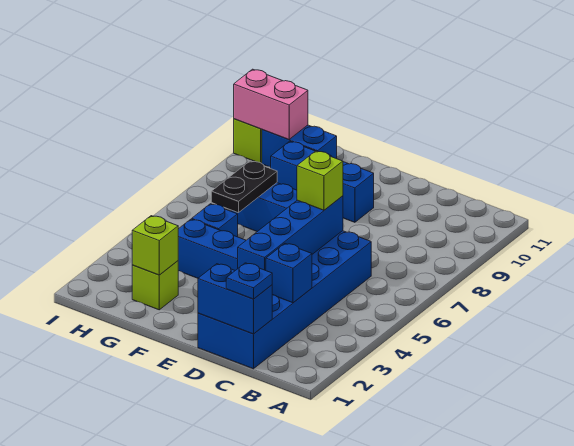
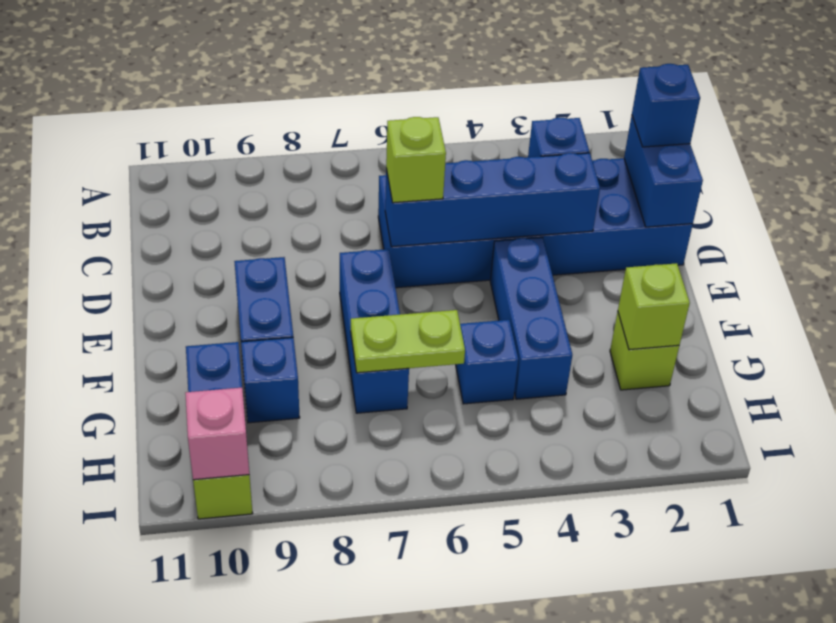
blue plate C1 level 3 -> blue brick C1 level 3
black plate G6:G7 level 2 -> lime plate G6:G7 level 2
pink brick H10:I10 level 2 -> pink brick I10 level 2

